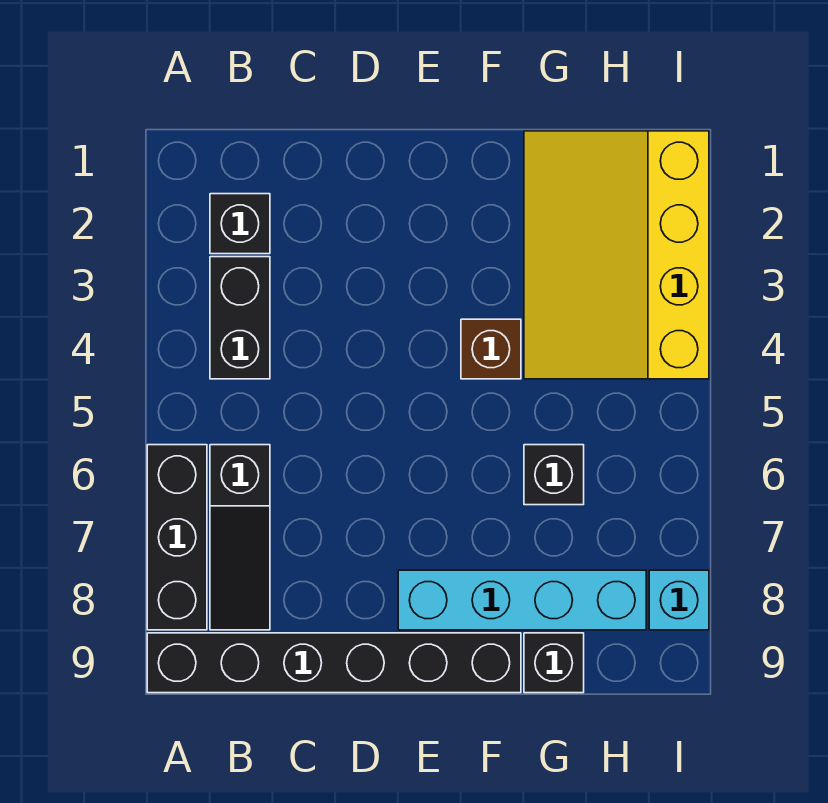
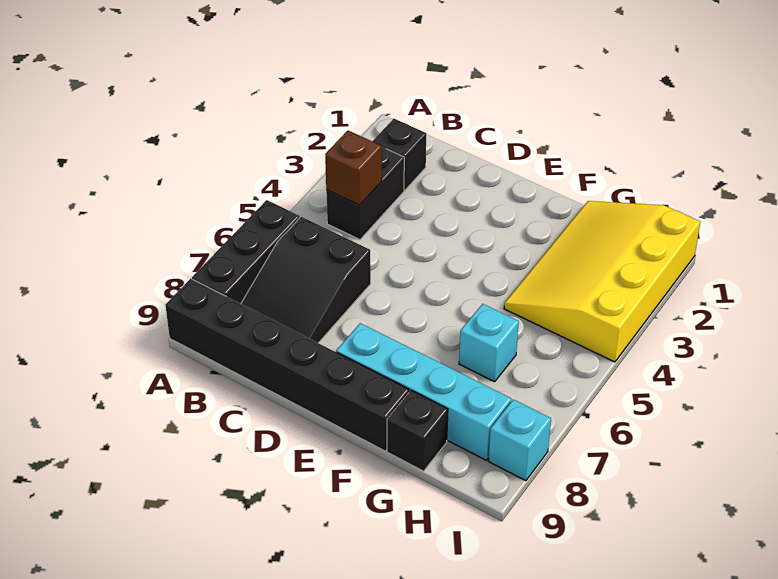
black slope B6:B8 level 1 top 6 -> black slope B6:C8 level 1 top 6
brown brick F4 level 1 -> brown brick B4 level 2
black brick G6 level 1 -> cyan brick G6 level 1

